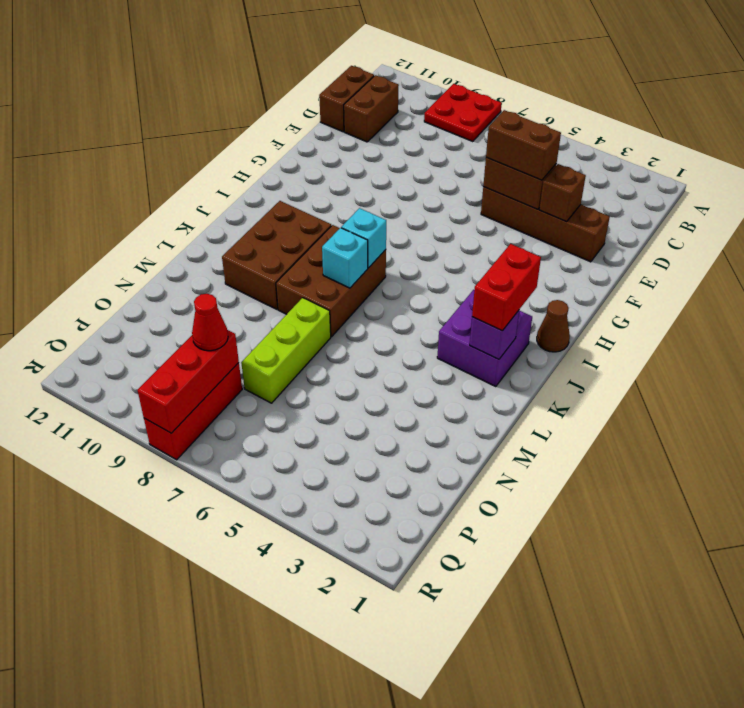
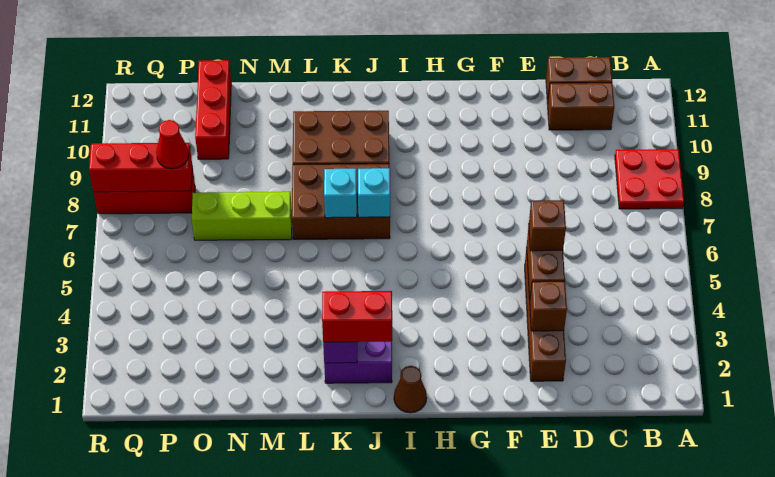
brown brick E4:E5 level 3 -> brown brick E5 level 3
none -> red brick O10:O12 level 1

